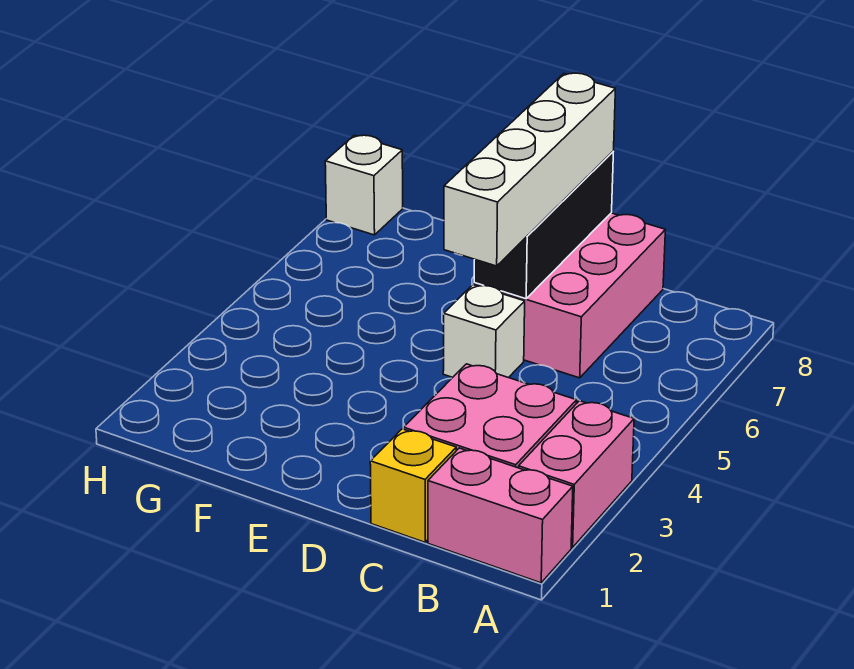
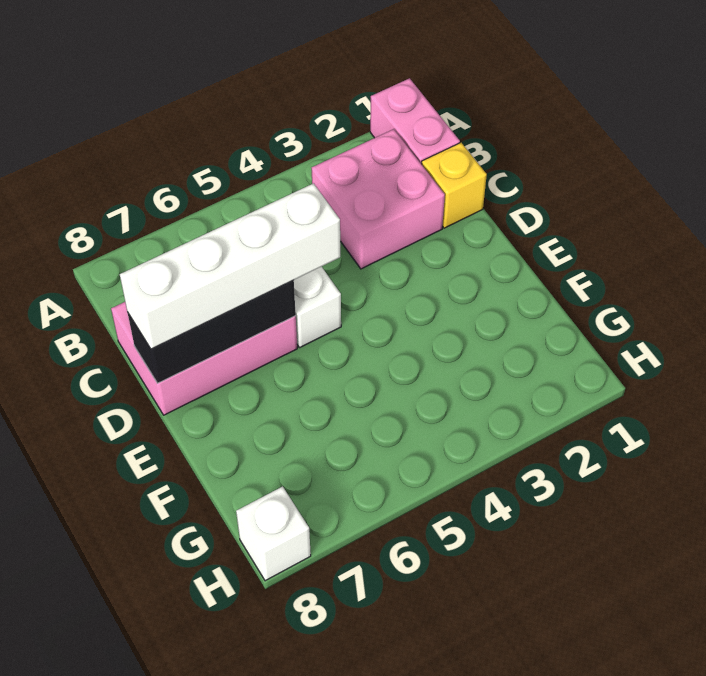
pink brick A2:A3 level 1 -> none

